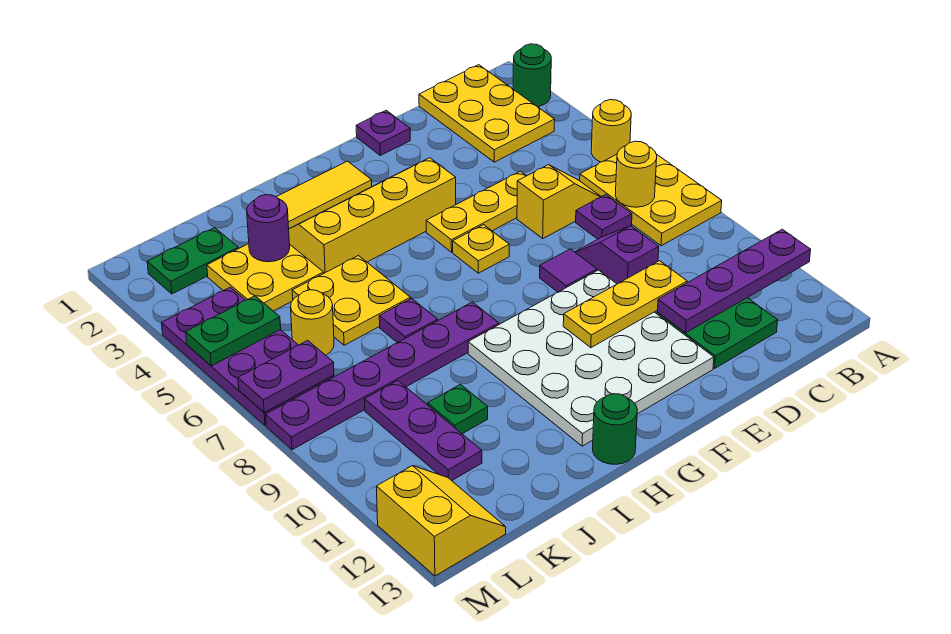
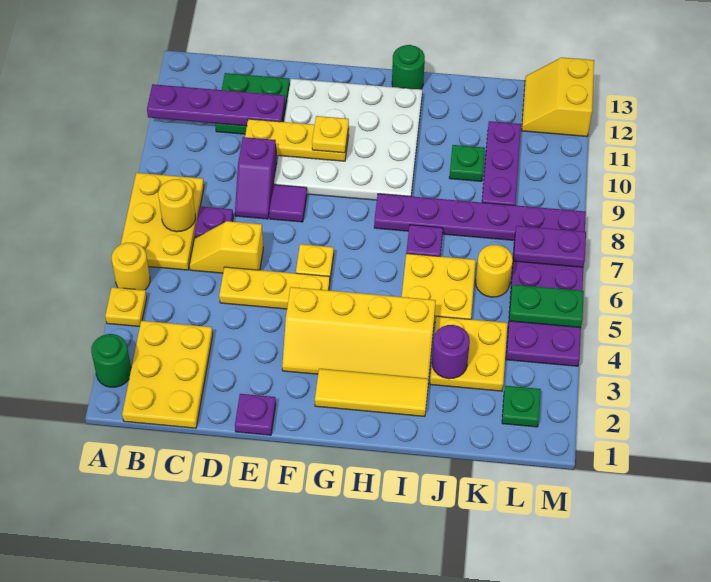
none -> yellow plate A4 level 1
none -> yellow plate F10 level 3
green plate K2:L2 level 1 -> green plate L2 level 1

